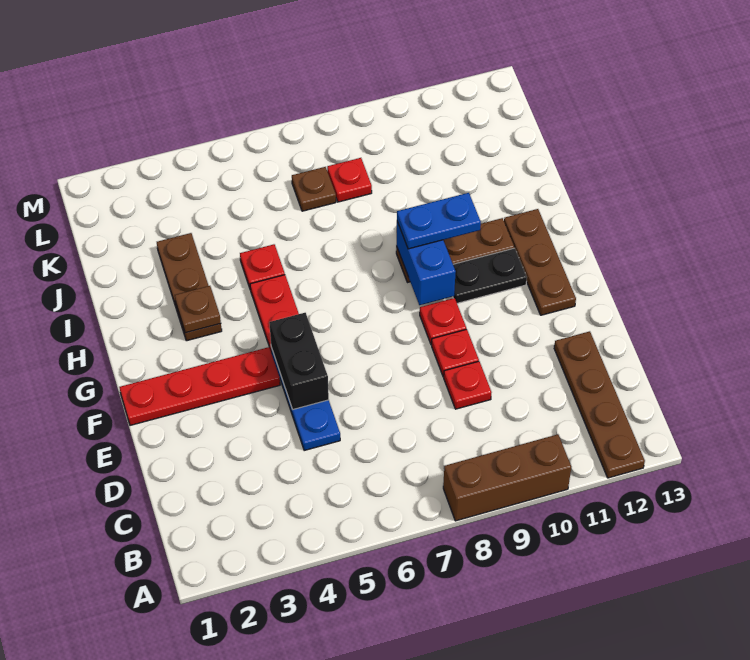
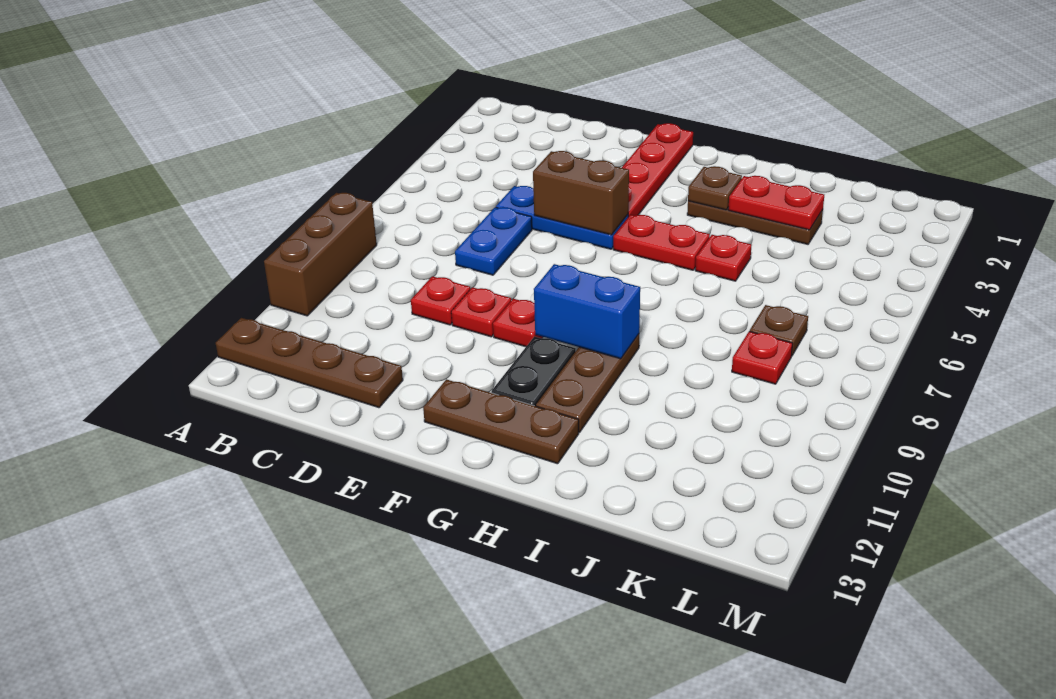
black brick E5:F5 level 2 -> brown brick E5:F5 level 2
blue plate H9:H10 level 3 -> blue plate D6:D7 level 1
none -> red plate I3:J3 level 2

